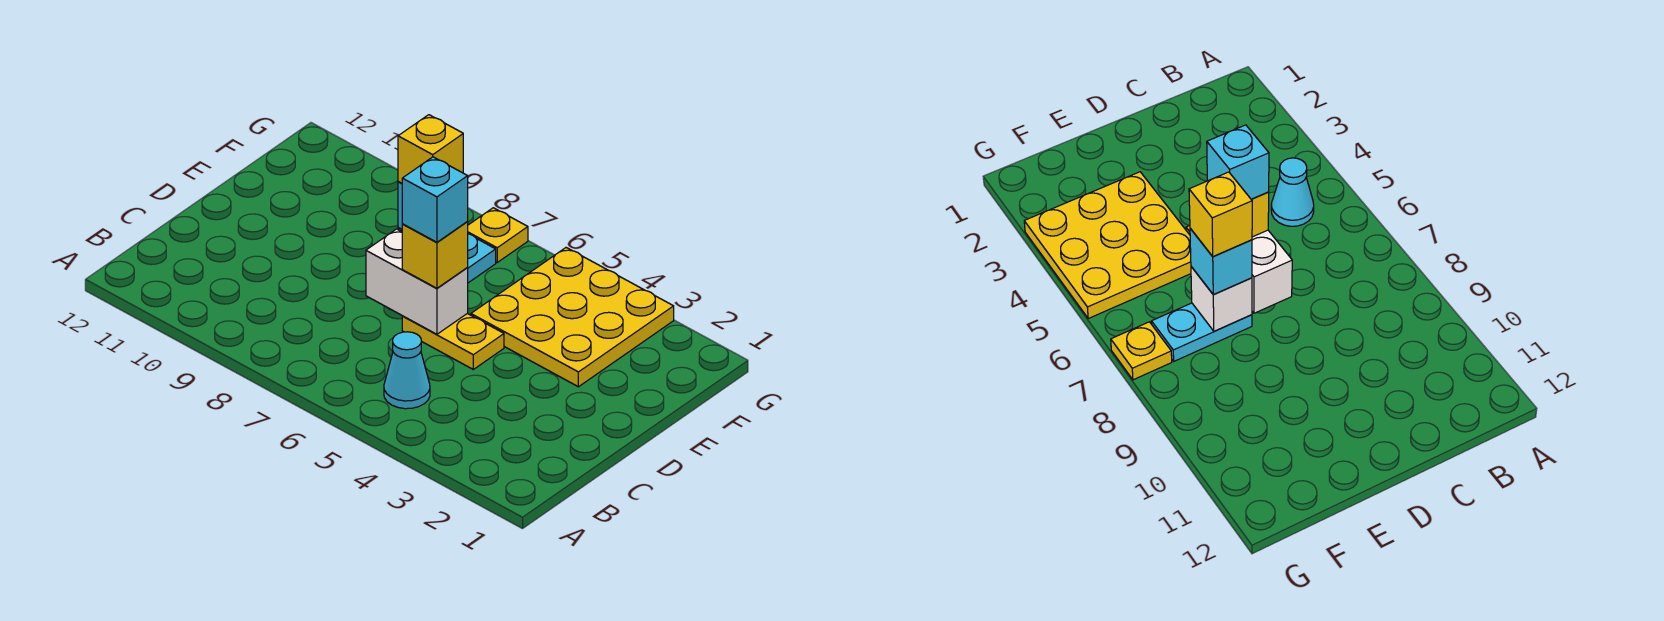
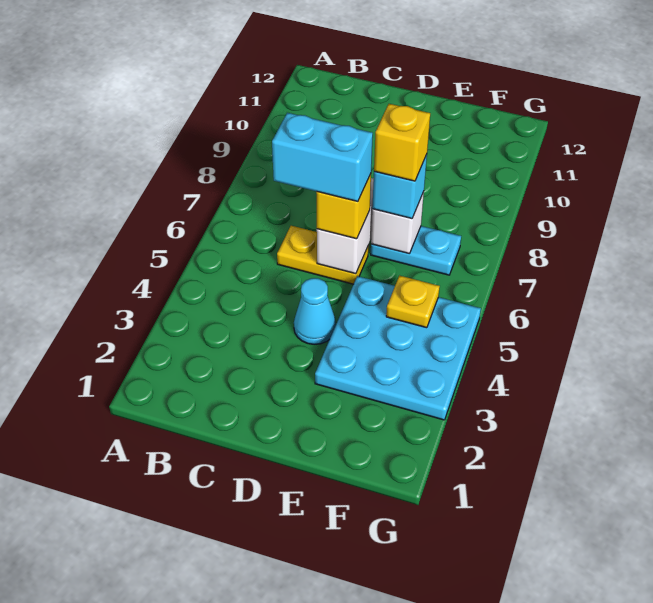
cyan cone B5 level 1 -> cyan cone D4 level 1
yellow plate D5:D6 level 1 -> yellow plate C6:D6 level 1
cyan brick D6 level 4 -> cyan brick C6:D6 level 4
yellow plate E3:G5 level 1 -> cyan plate E3:G5 level 1
yellow plate G7 level 1 -> yellow plate F5 level 2

